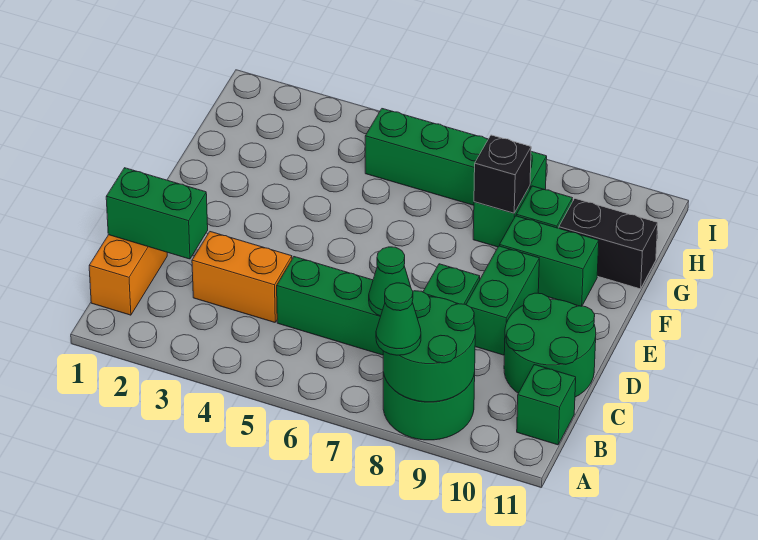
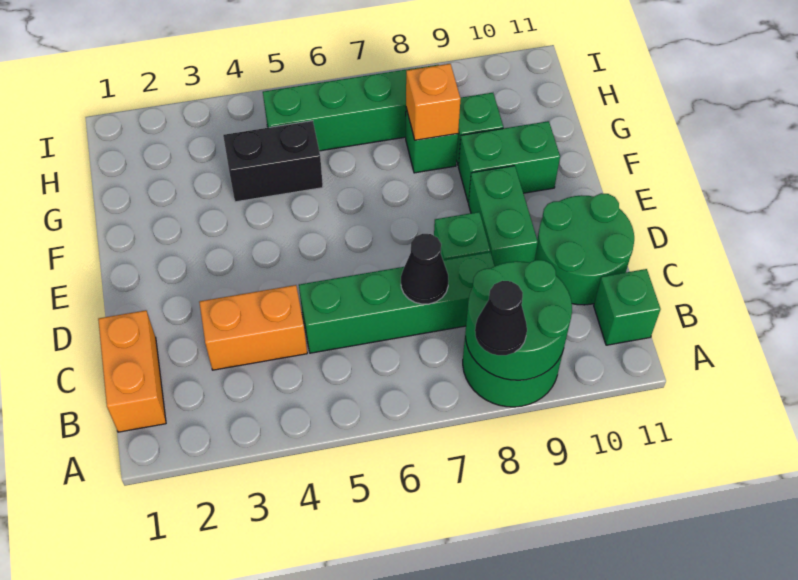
green cone A8 level 3 -> black cone A8 level 3
green brick C1:C2 level 2 -> none
green cone C7 level 2 -> black cone C7 level 2
black brick G8 level 2 -> orange brick G8 level 2
black brick G10:G11 level 1 -> black brick G4:G5 level 1

